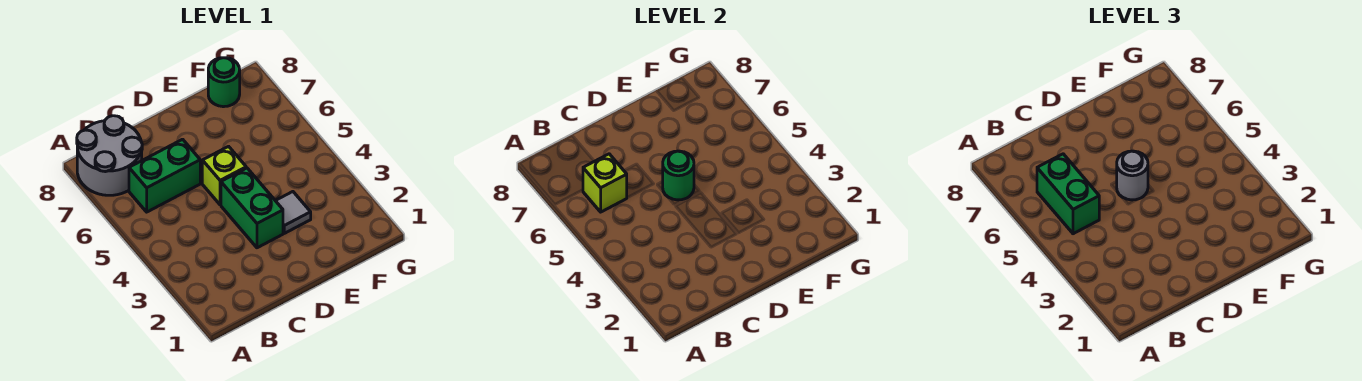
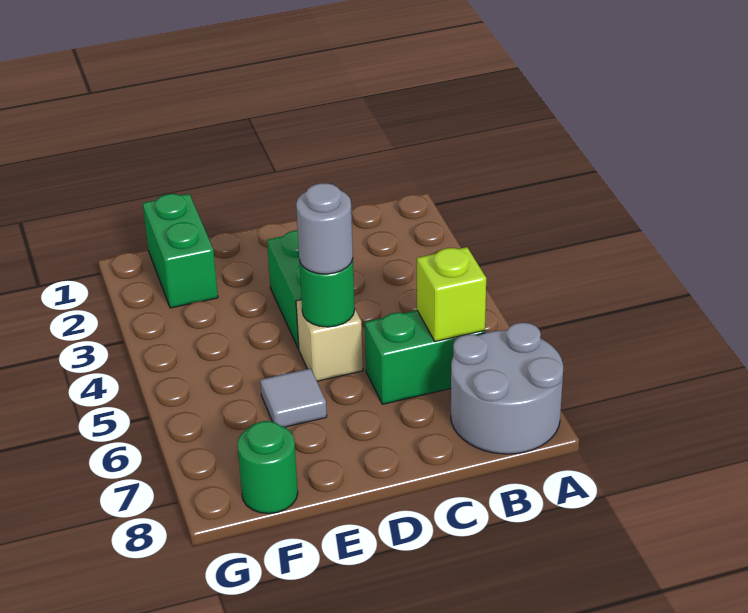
green brick B5:B6 level 3 -> green brick F1:F2 level 1
lime brick D5 level 1 -> tan brick D5 level 1
grey tile E3 level 1 -> grey tile E6 level 1

